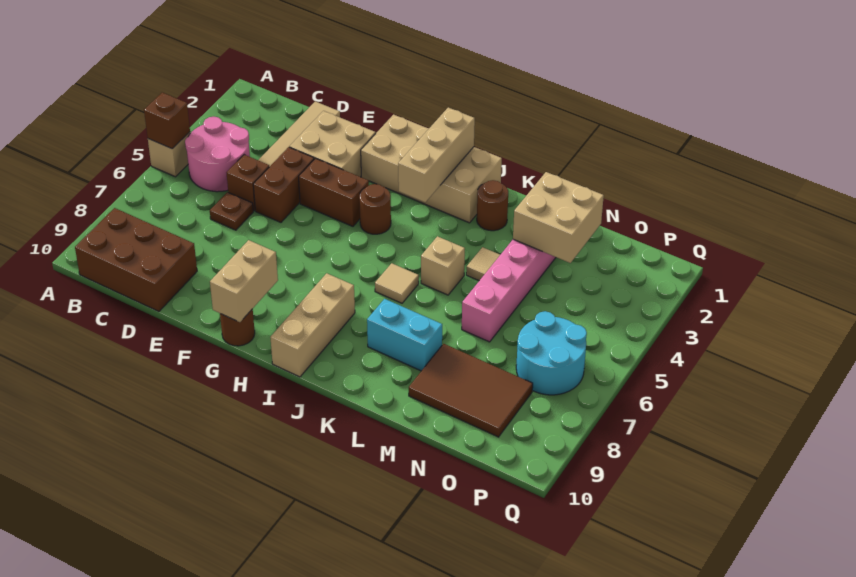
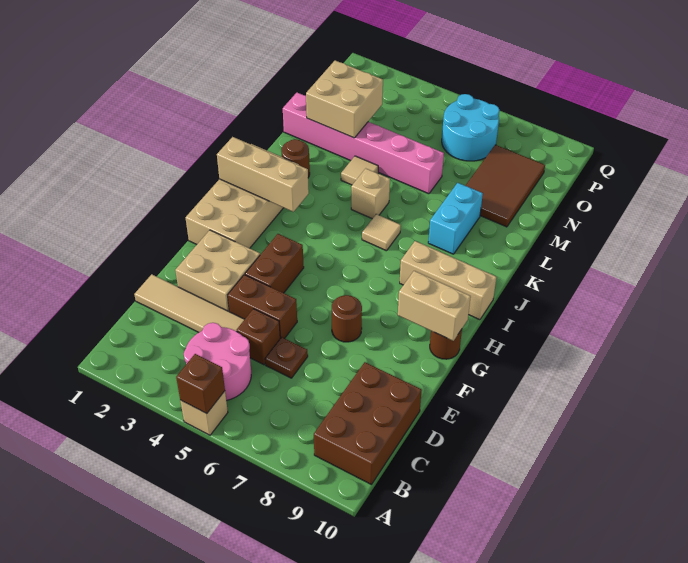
brown round brick H4 level 1 -> brown round brick F7 level 1

